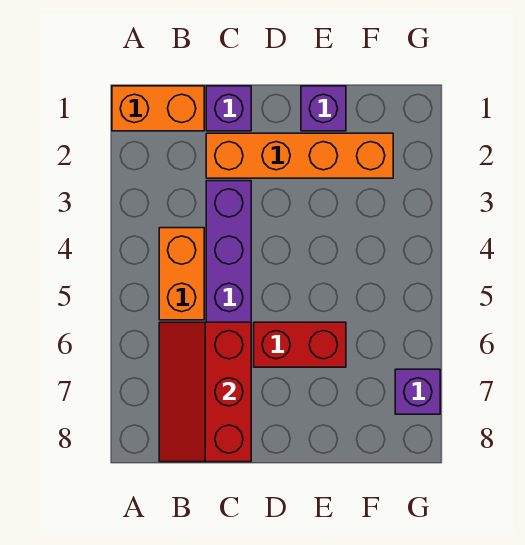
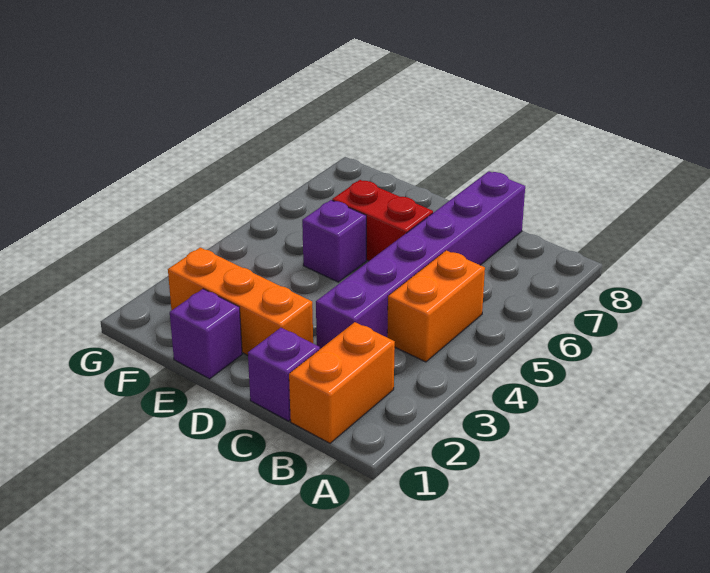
orange brick A1:B1 level 1 -> orange brick B1:B2 level 1
red slope B6:C8 level 2 top C -> none
orange brick C2:F2 level 1 -> orange brick D2:F2 level 1
purple brick G7 level 1 -> purple brick E5 level 1

